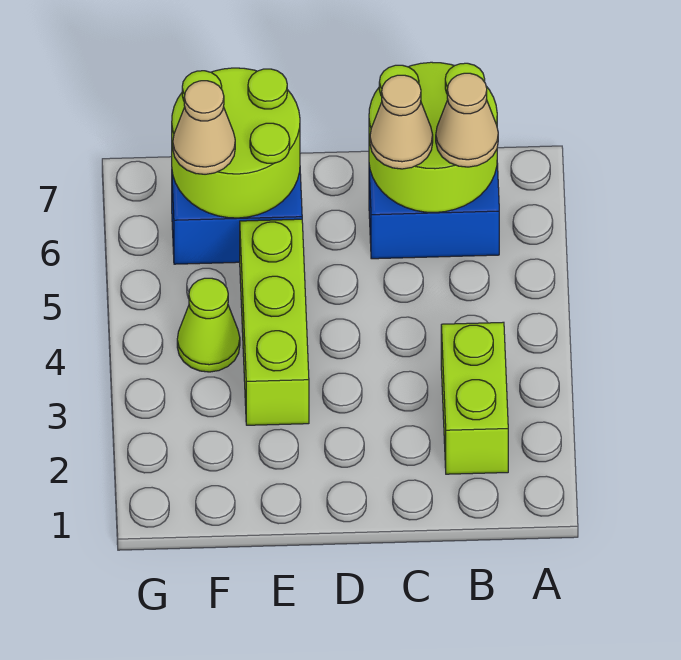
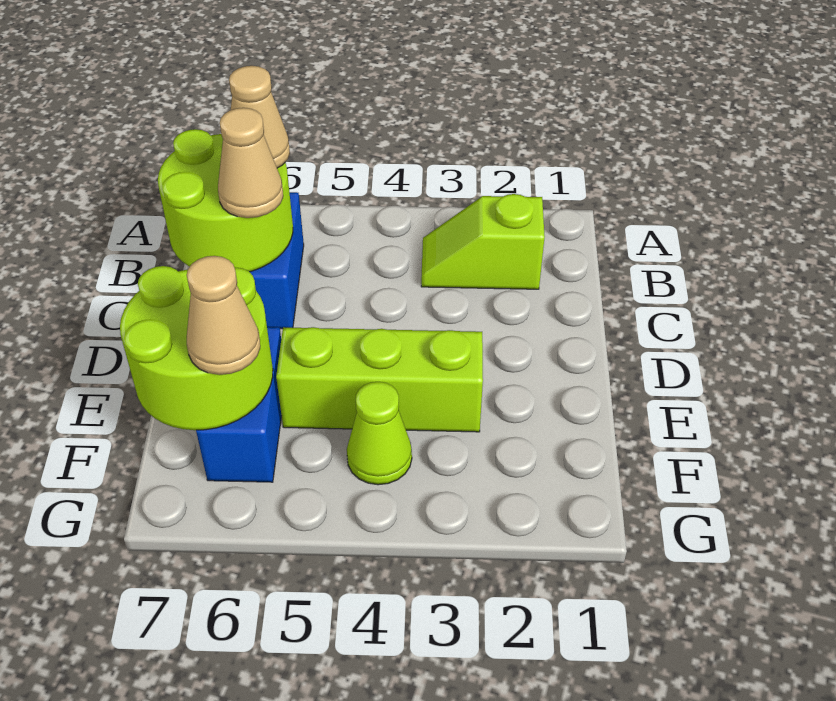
lime brick B2:B3 level 1 -> lime slope B2:B3 level 1 top 2

